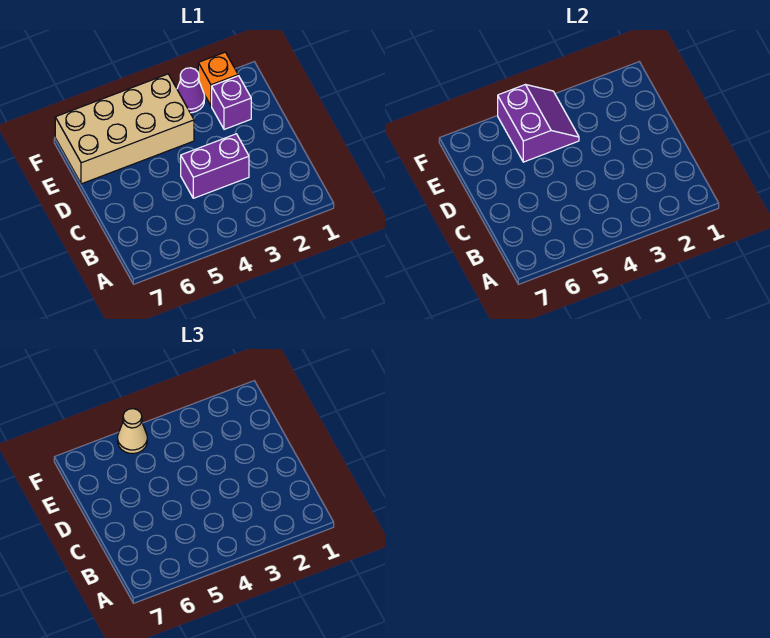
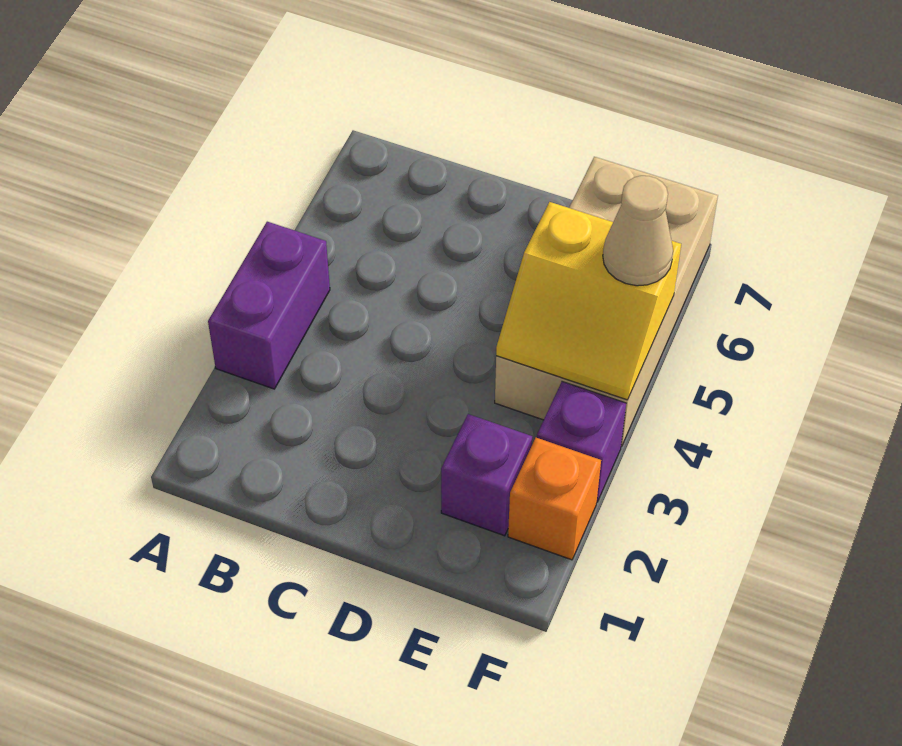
purple brick C3:C4 level 1 -> purple brick A3:A4 level 1
purple slope E4:F5 level 2 top 5 -> yellow slope E4:F5 level 2 top 5
purple cone F3 level 1 -> purple brick F3 level 1

